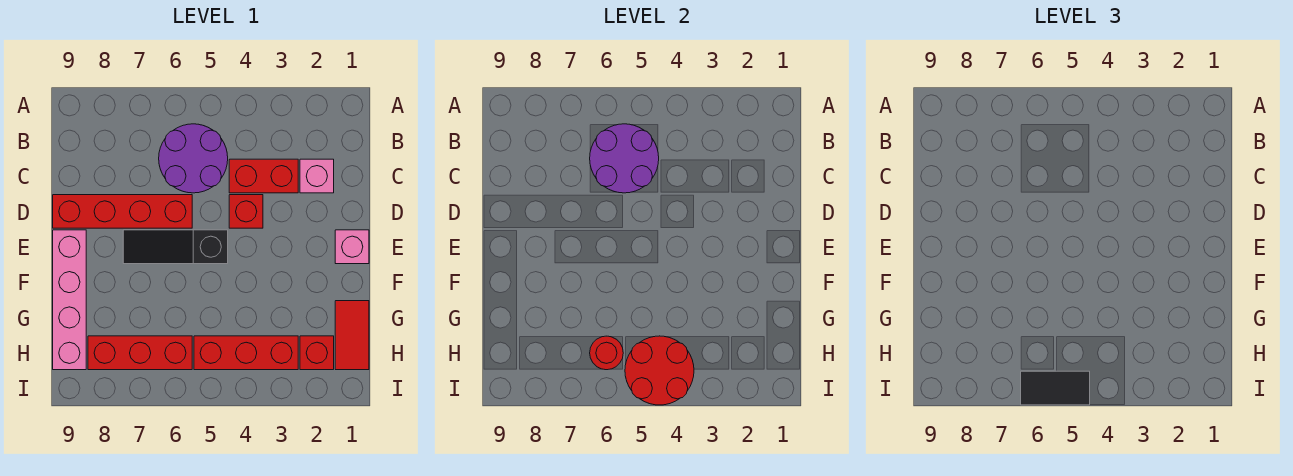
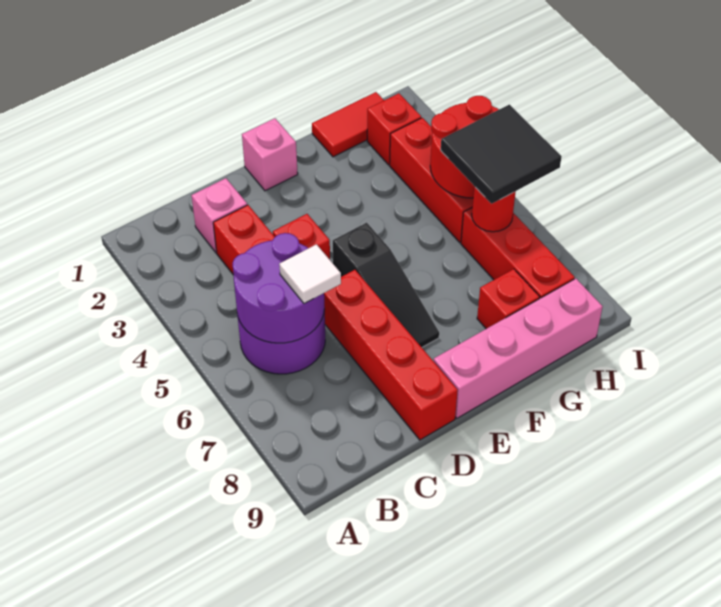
none -> white tile C6 level 3
none -> red brick G8 level 1
black tile I5:I6 level 3 -> black tile H5:I6 level 3

